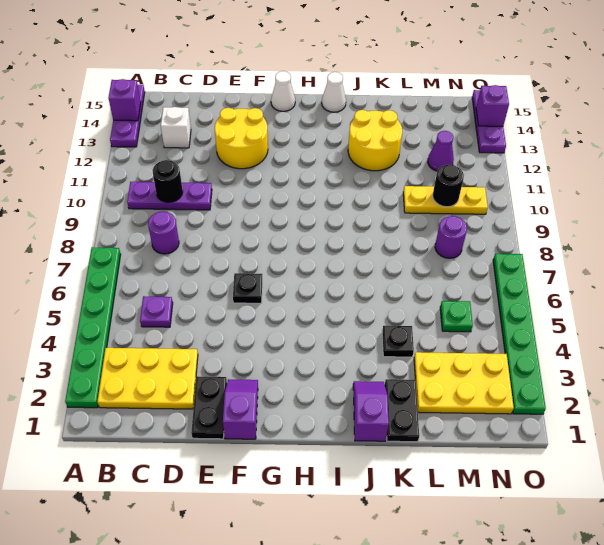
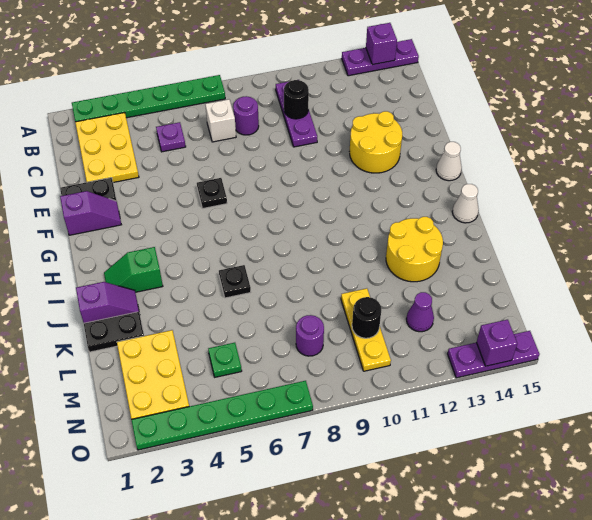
white brick C13 level 1 -> white brick C7 level 1
none -> green slope I2:I3 level 1 top 3
black plate K4 level 1 -> black plate J6 level 1

